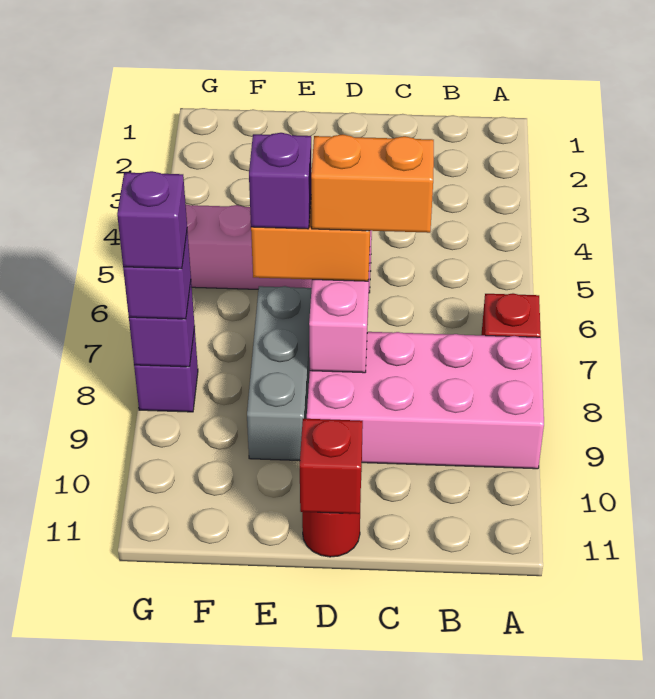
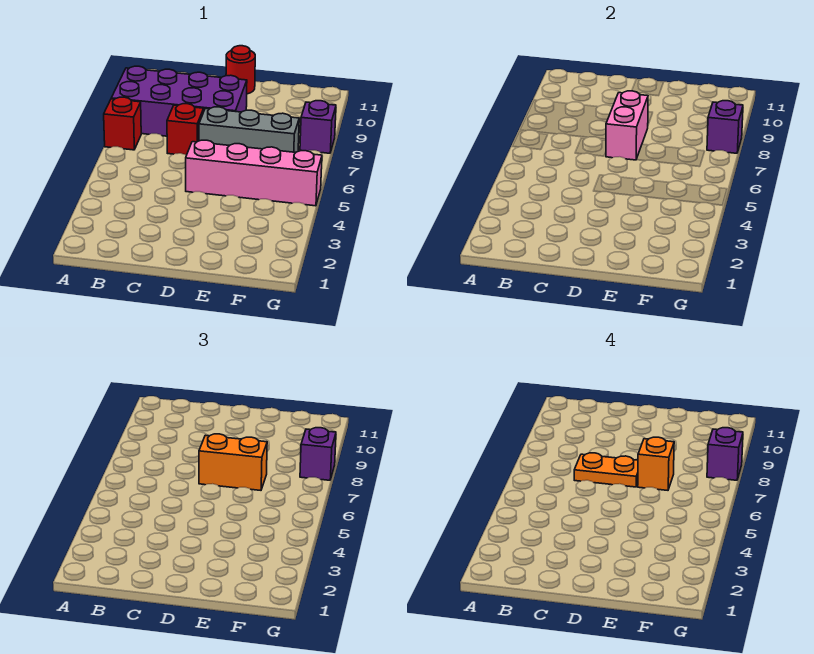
pink brick A8:D9 level 1 -> purple brick A8:D9 level 1
orange brick C7:D7 level 4 -> orange plate C7:D7 level 4
red brick D11 level 2 -> red brick C7 level 1
grey brick E7:E9 level 1 -> grey brick D7:F7 level 1
purple brick E7 level 4 -> orange brick E7 level 4

